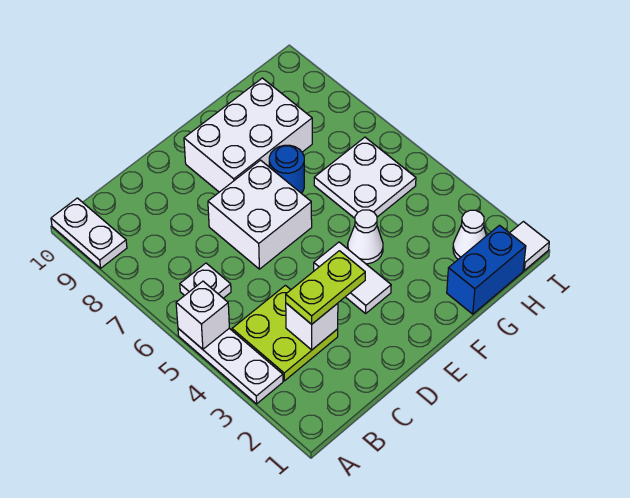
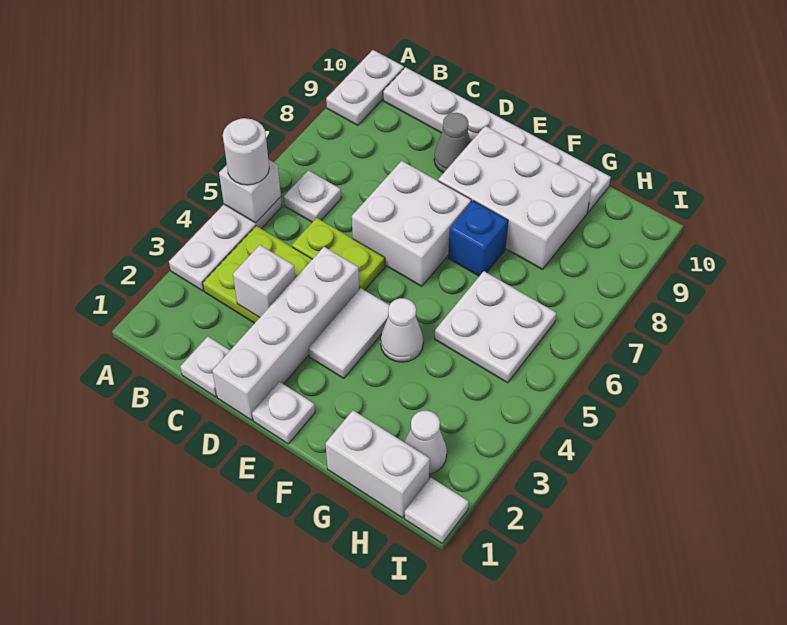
none -> white round brick A5 level 3
none -> white plate B10:G10 level 1
none -> white plate C1 level 1
lime plate C3:D3 level 3 -> lime plate C5:D5 level 1
none -> white brick D1:D4 level 1
none -> grey cone D9 level 1
none -> white plate E1 level 1
blue round brick F7 level 1 -> blue brick F7 level 1
blue brick G1:H1 level 1 -> white brick G1:H1 level 1

